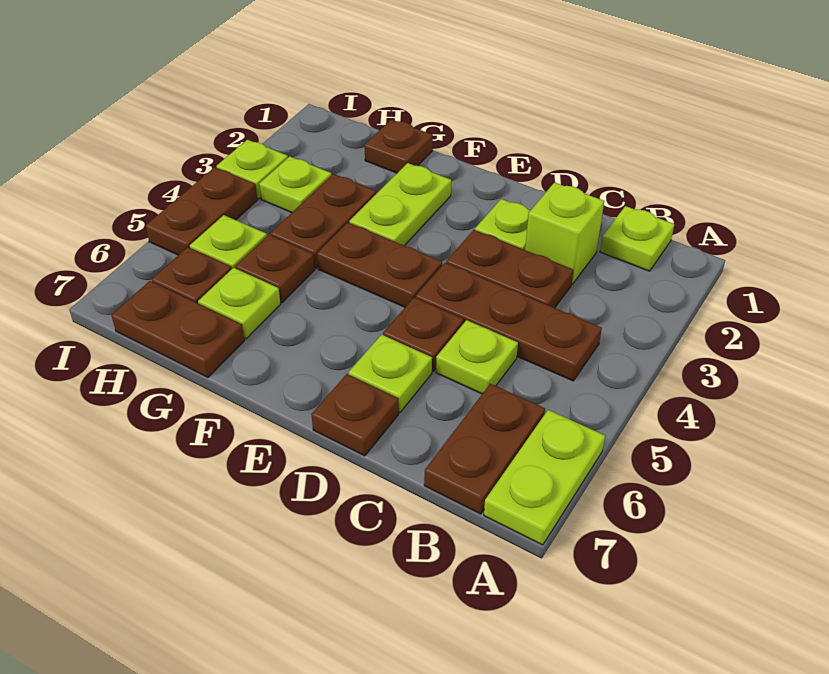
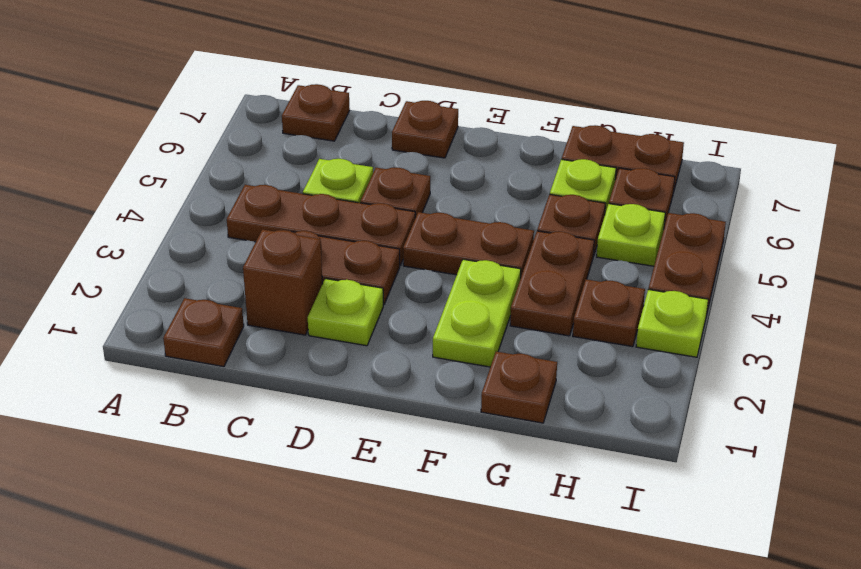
lime plate A6:A7 level 1 -> none
lime plate B1 level 1 -> brown plate B1 level 1
brown plate B6:B7 level 1 -> brown plate B7 level 1
lime brick C2 level 1 -> brown brick C2 level 1
lime plate D6 level 1 -> none
lime plate H3 level 1 -> brown plate H3 level 1

